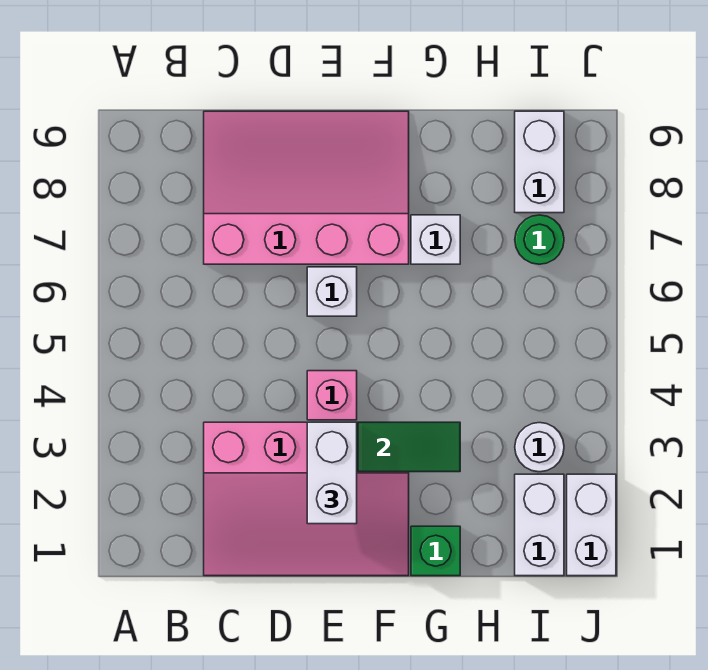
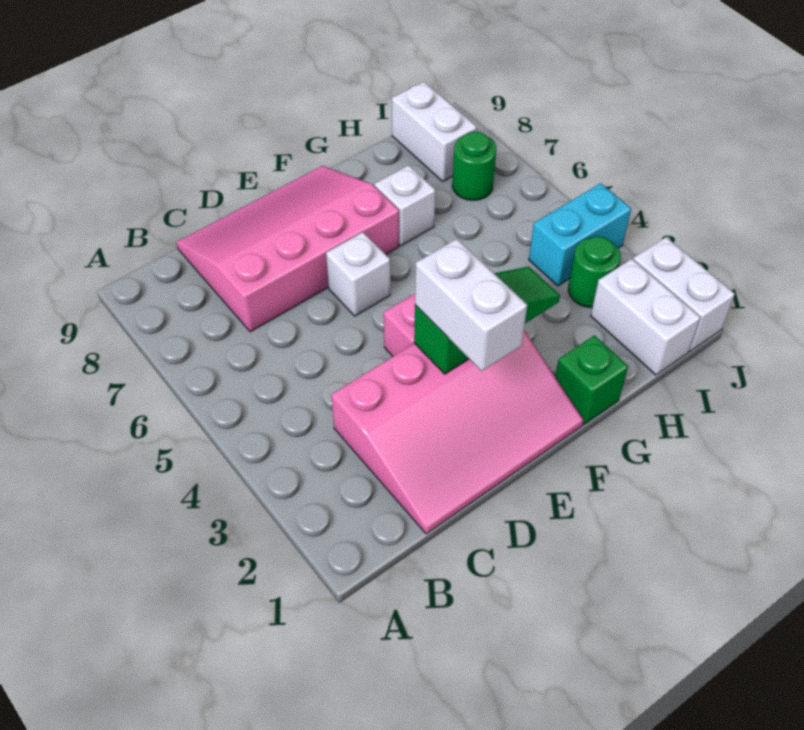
white round brick I3 level 1 -> green round brick I3 level 1
none -> cyan brick I4:J4 level 1

